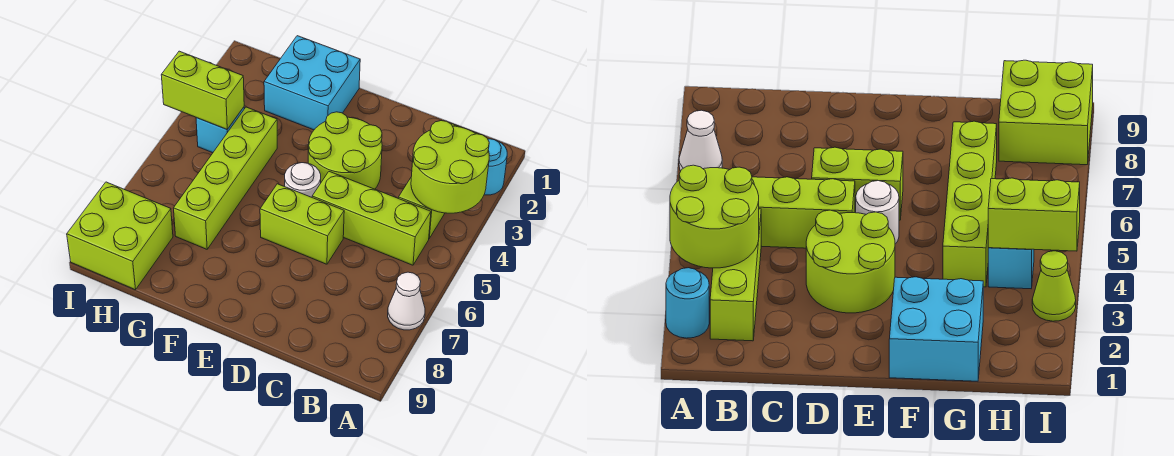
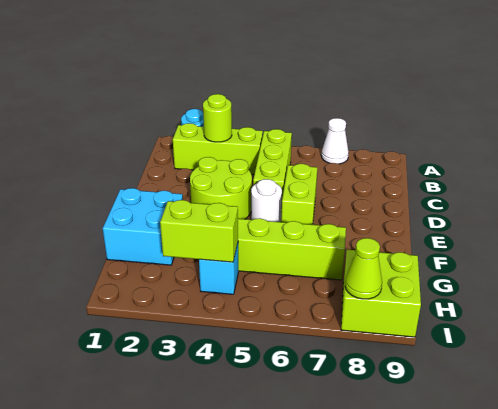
lime round brick A3:B4 level 2 -> lime round brick B3 level 2
lime brick H4:I4 level 2 -> lime brick H3:H4 level 2
lime cone I3 level 1 -> lime cone I8 level 2

